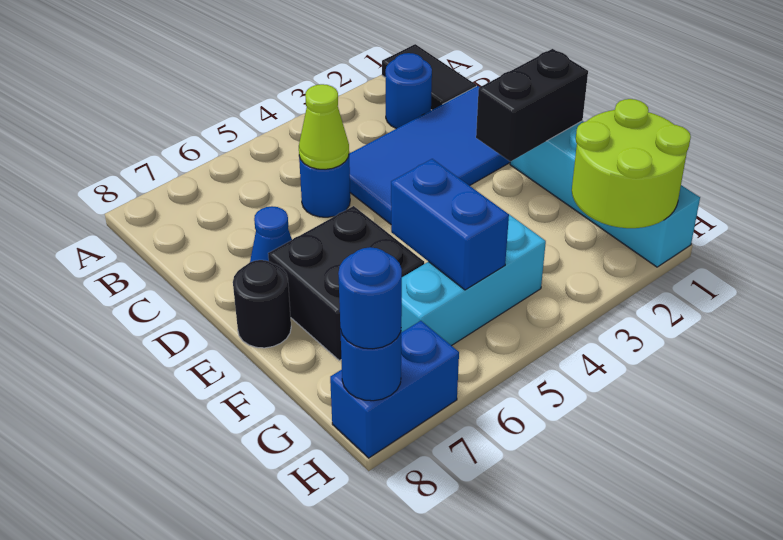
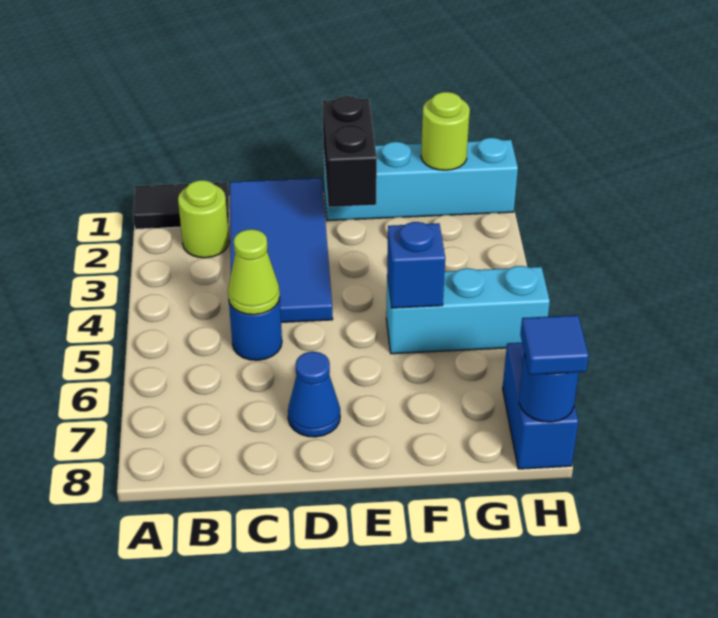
blue round brick B2 level 1 -> lime round brick B2 level 1
black brick E6:F7 level 1 -> none
black round brick E8 level 1 -> none
blue brick F5:G5 level 2 -> blue brick F5 level 2
lime round brick G1:H2 level 2 -> lime round brick G1 level 2
cyan brick G4:G6 level 1 -> cyan brick F5:H5 level 1
blue round brick H8 level 3 -> blue tile H8 level 3

